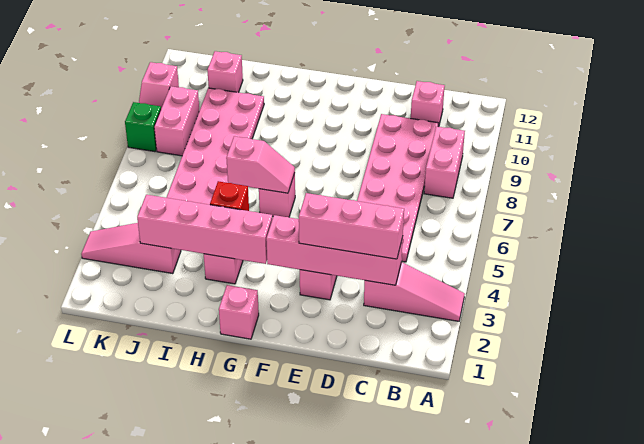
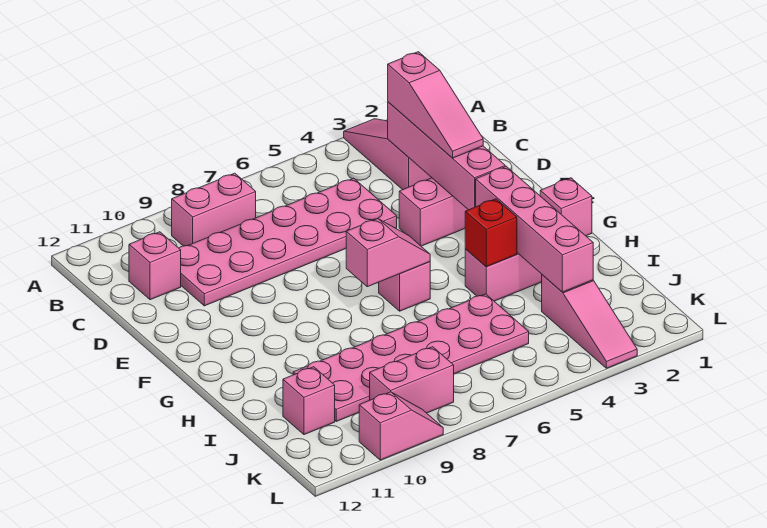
pink brick C3:E3 level 3 -> pink slope C3:E3 level 3 top C
pink slope G6:H6 level 2 top H -> pink slope G6:G7 level 2 top 7
green brick L8 level 1 -> none

